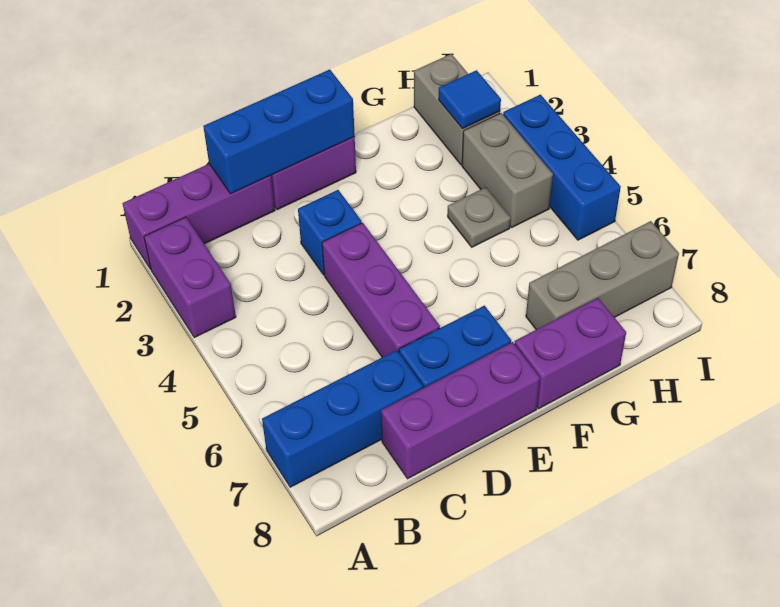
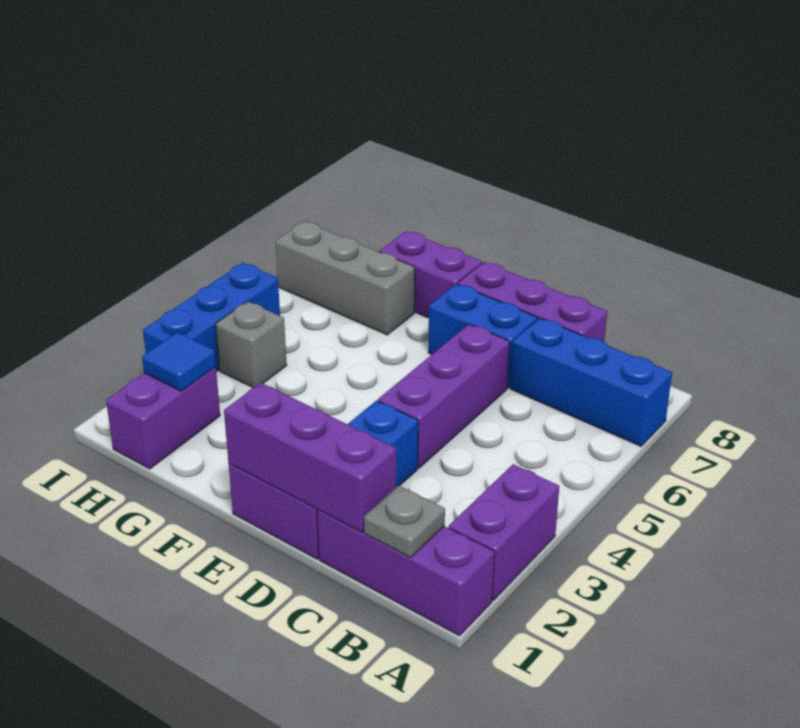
blue brick C1:E1 level 2 -> purple brick C1:E1 level 2
grey plate G4 level 1 -> grey plate B1 level 2
grey brick H1:H2 level 1 -> purple brick H1:H2 level 1
grey brick H3:H4 level 1 -> grey brick H4 level 1

